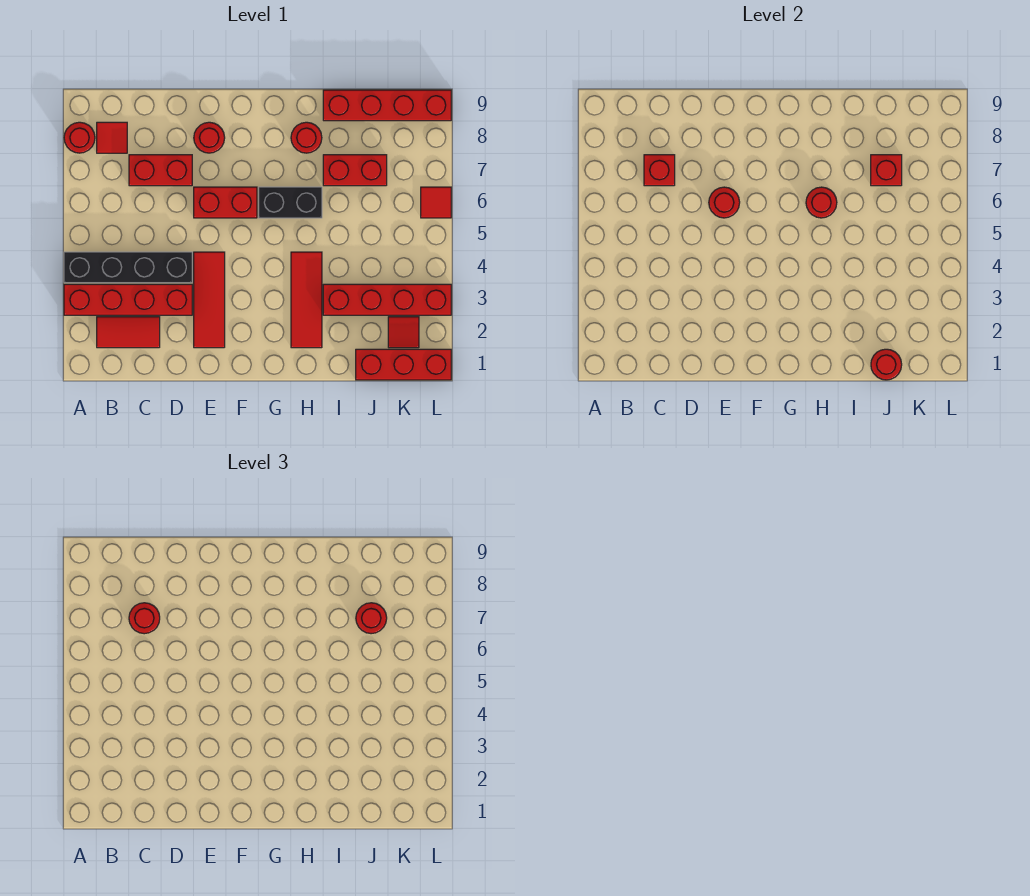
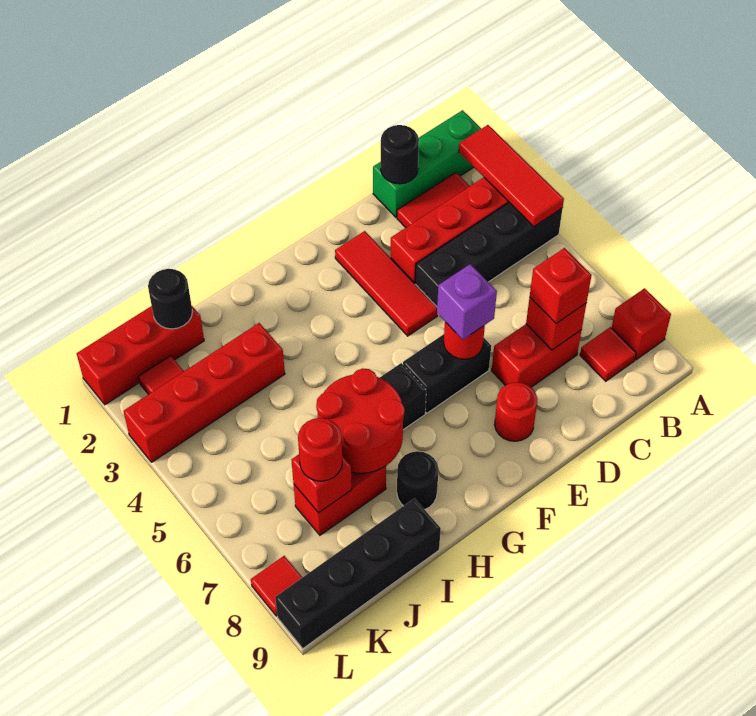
none -> green brick A1:C1 level 1
red round brick A8 level 1 -> red brick A8 level 1
none -> black round brick C1 level 2
red round brick C7 level 3 -> red brick C7 level 3
red brick E6:F6 level 1 -> black brick E6:F6 level 1
none -> purple brick E6 level 3
red tile H2:H4 level 1 -> red tile A2:A4 level 2
red round brick H6 level 2 -> red round brick H6:I7 level 2
red round brick H8 level 1 -> black round brick H8 level 1
red brick I9:L9 level 1 -> black brick I9:L9 level 1
red round brick J1 level 2 -> black round brick J1 level 2
red tile L6 level 1 -> red tile L8 level 1

